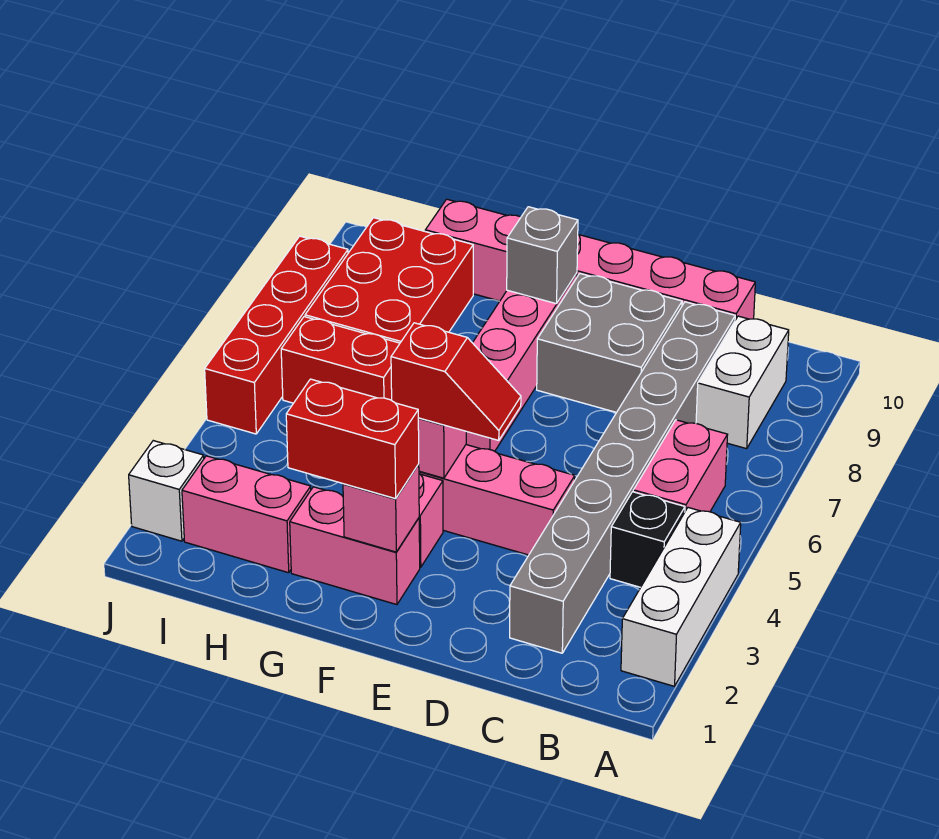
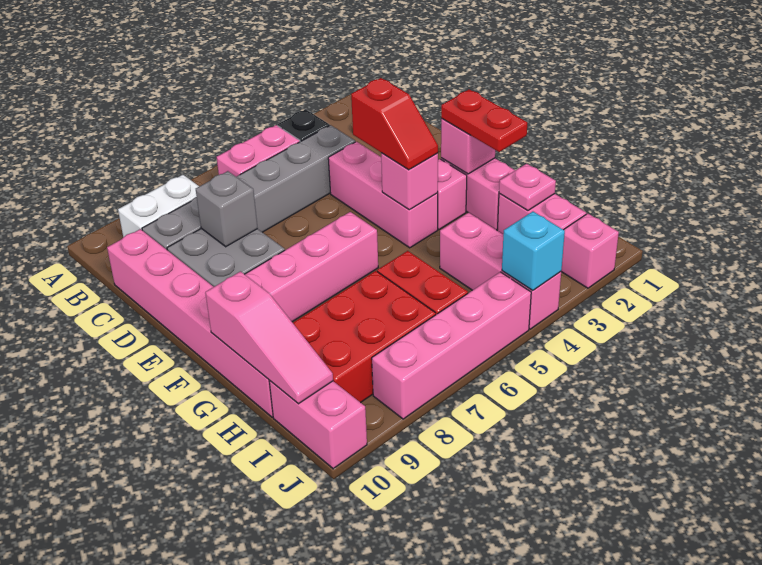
white brick A2:A4 level 1 -> none
grey brick C2:C9 level 1 -> grey brick C4:C9 level 1
red slope E4:F4 level 3 top F -> red slope E4:F4 level 3 top E
red brick F2:G2 level 3 -> red plate F2:G2 level 3
grey brick F9 level 2 -> grey brick D8 level 2
none -> pink slope G10:I10 level 2 top G
none -> pink plate H2 level 2
none -> pink brick H4:J4 level 1
none -> pink brick I10:J10 level 1
white brick J2 level 1 -> pink brick J2 level 1
none -> cyan brick J4 level 2
red brick J5:J8 level 1 -> pink brick J5:J8 level 1

